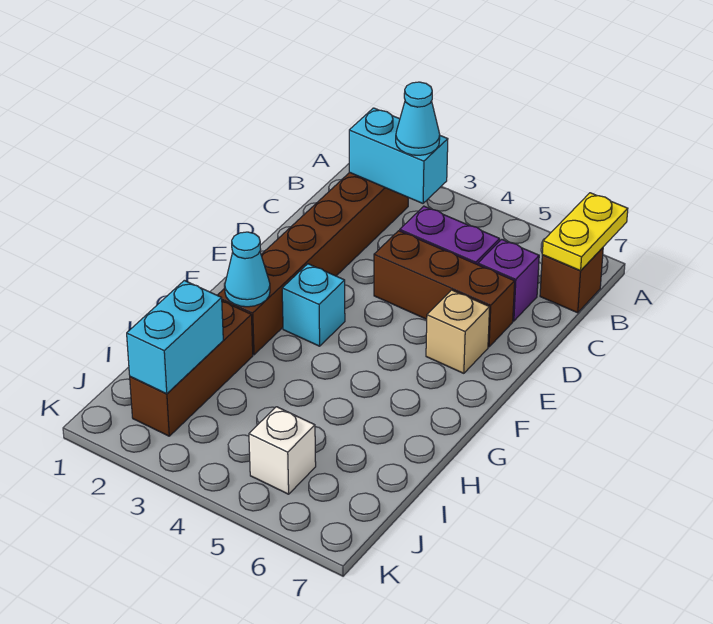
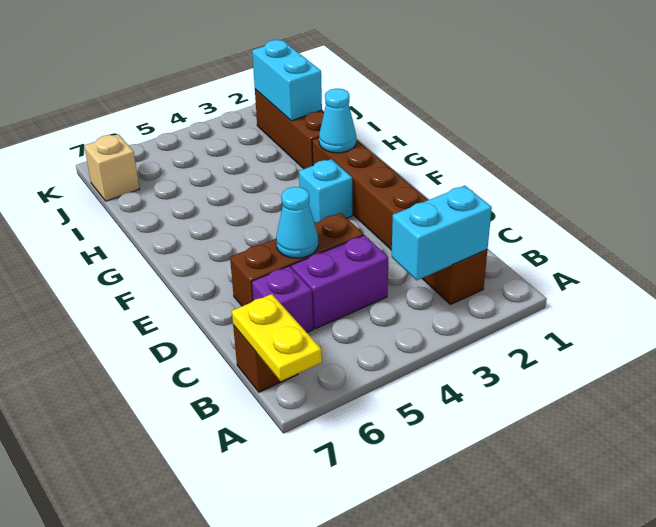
cyan cone B3 level 3 -> cyan cone D5 level 2
tan brick E6 level 1 -> tan brick J7 level 1
white brick J5 level 1 -> none

